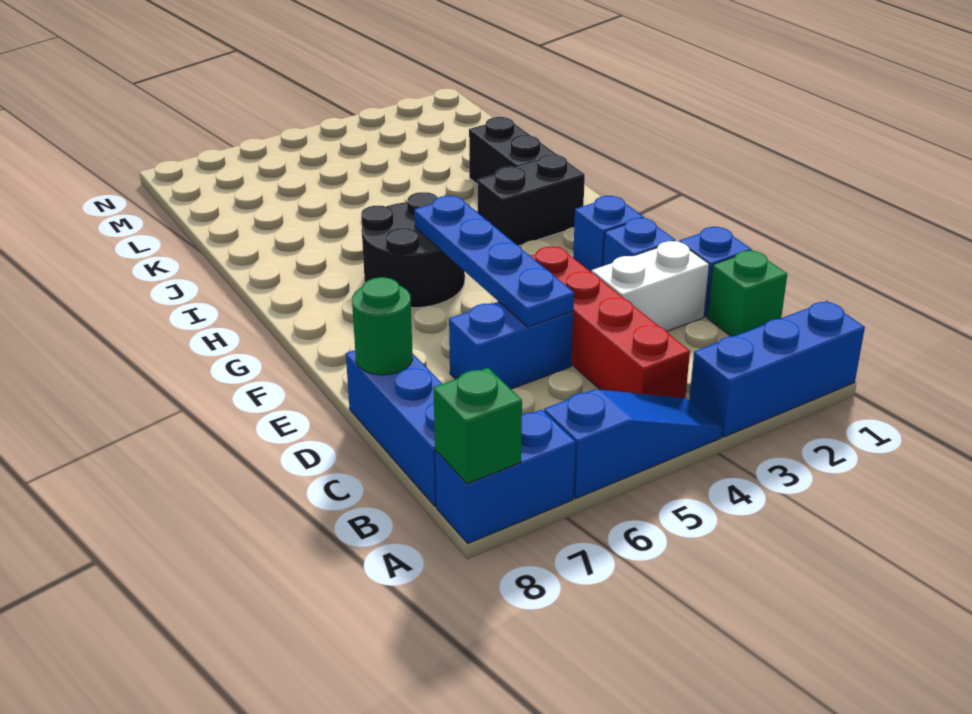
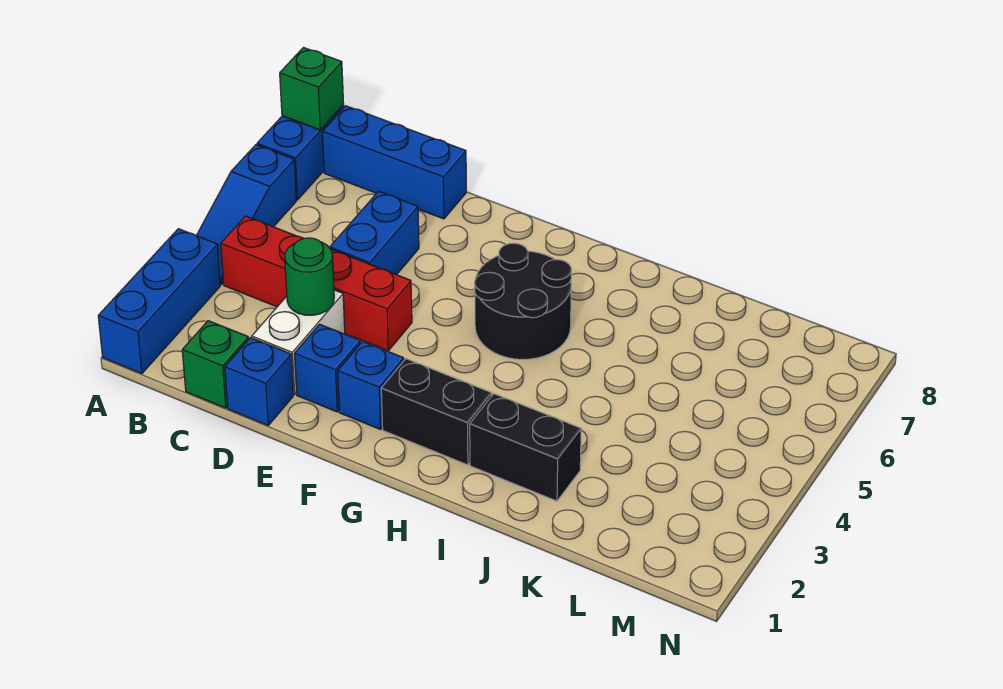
blue plate D5:G5 level 2 -> none
green round brick D8 level 2 -> green round brick D3 level 2
black brick H2:H3 level 1 -> black brick G2:H2 level 1

